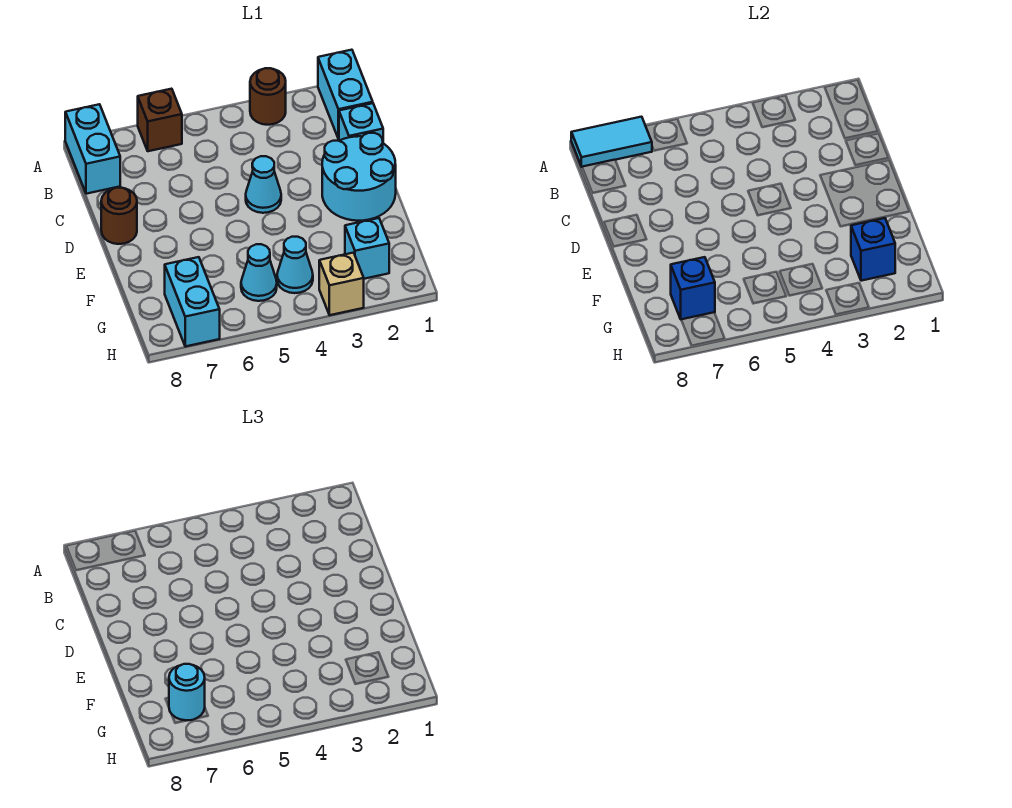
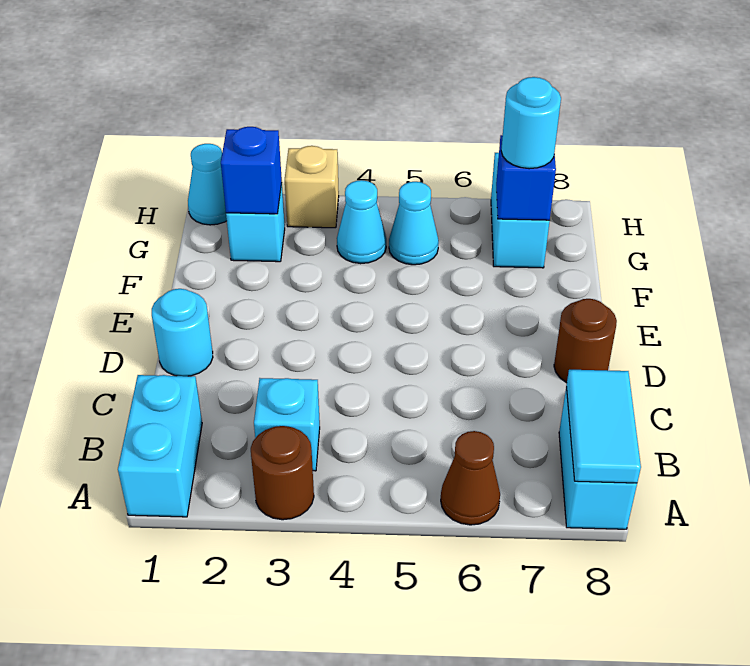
brown brick A6 level 1 -> brown cone A6 level 1
cyan tile A7:A8 level 2 -> cyan tile A8:B8 level 2
cyan brick C1 level 1 -> cyan brick B3 level 1
cyan round brick D1:E2 level 1 -> cyan round brick D1 level 1
cyan cone D4 level 1 -> cyan cone H1 level 1

